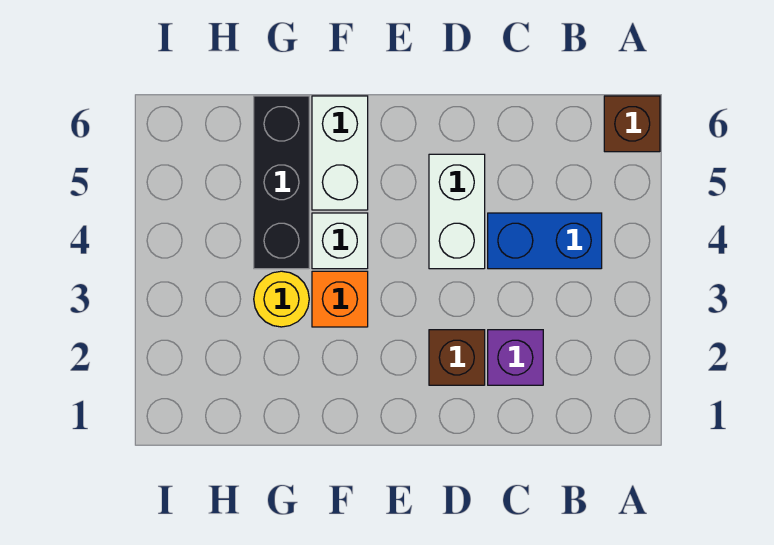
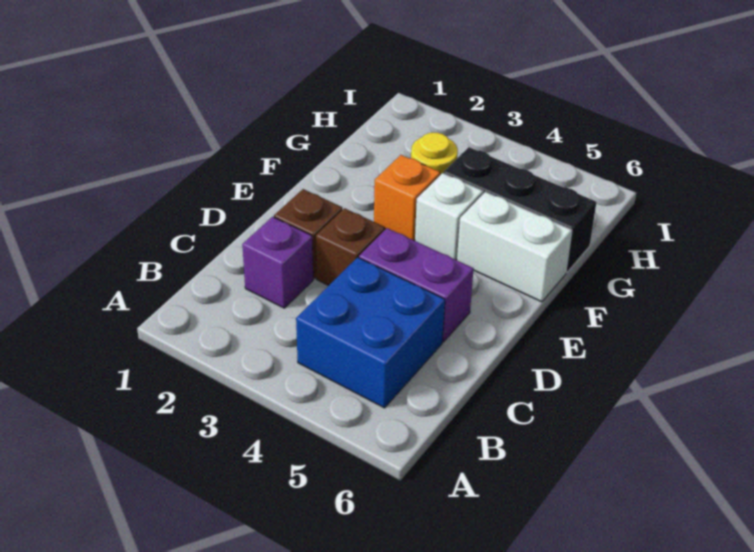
brown brick A6 level 1 -> brown brick D3 level 1
blue brick B4:C4 level 1 -> blue brick B4:C5 level 1
white brick D4:D5 level 1 -> purple brick D4:D5 level 1

